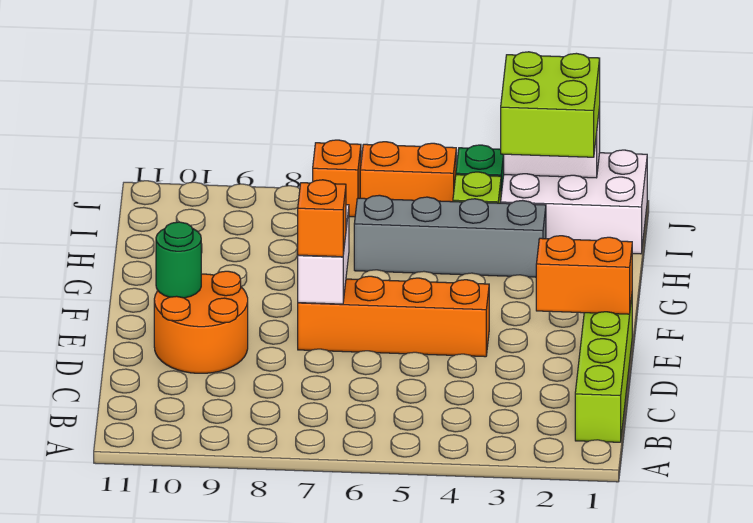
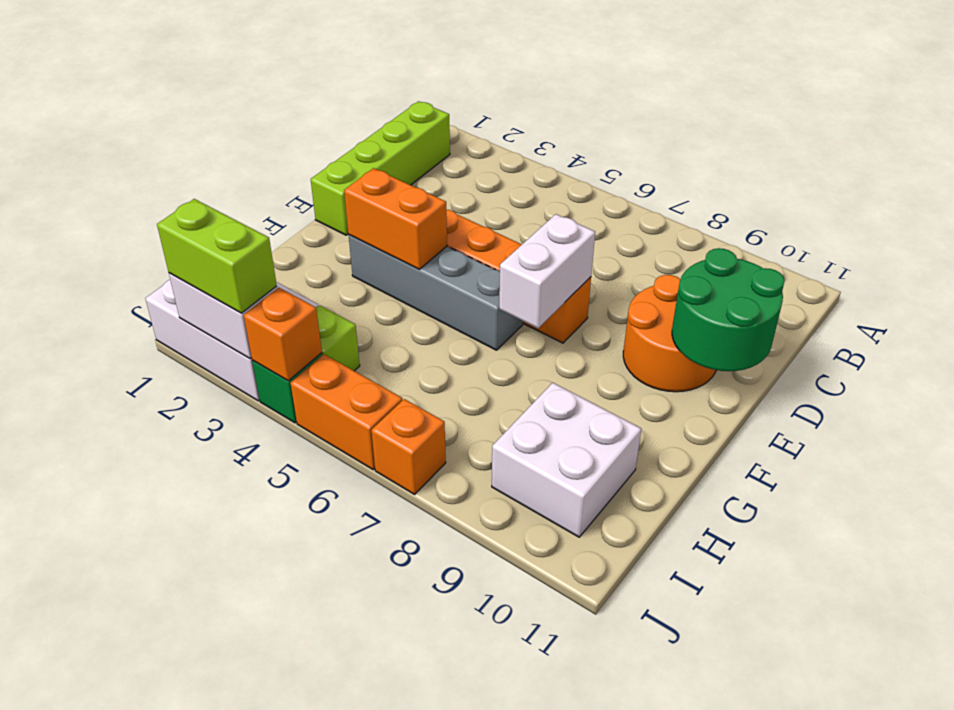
orange brick E1:E2 level 2 -> orange brick F3:F4 level 2
orange brick E7 level 3 -> orange brick J4 level 2
green round brick E10 level 2 -> green round brick D10:E11 level 2
grey brick H3:H6 level 1 -> grey brick F3:F6 level 1
none -> white brick H9:I10 level 1
lime brick I2:J3 level 3 -> lime brick J2:J3 level 3

